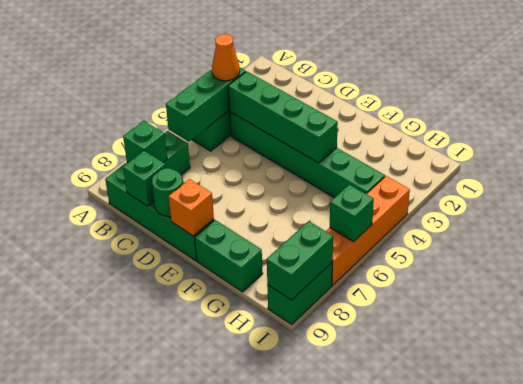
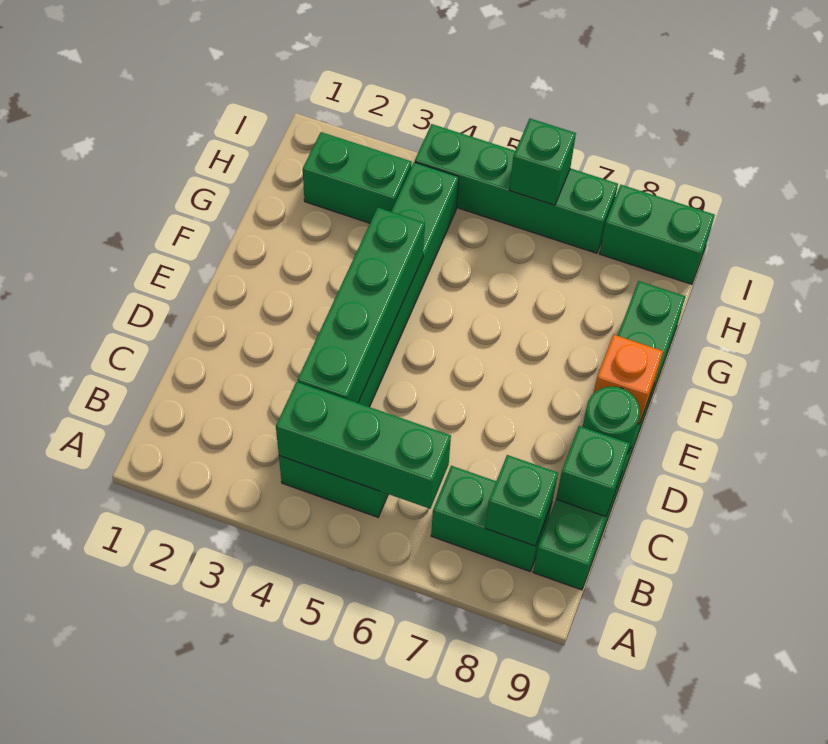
orange cone B4 level 3 -> none
orange brick I4:I7 level 1 -> green brick I4:I7 level 1
green brick I8:I9 level 2 -> green brick H2:H3 level 1

